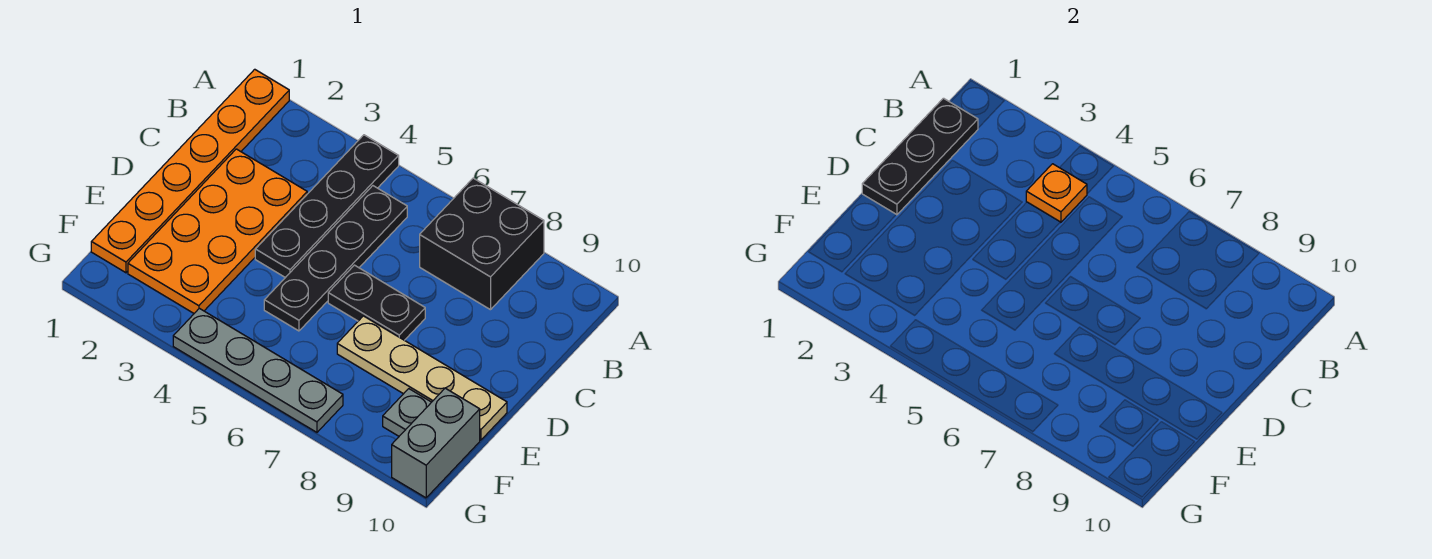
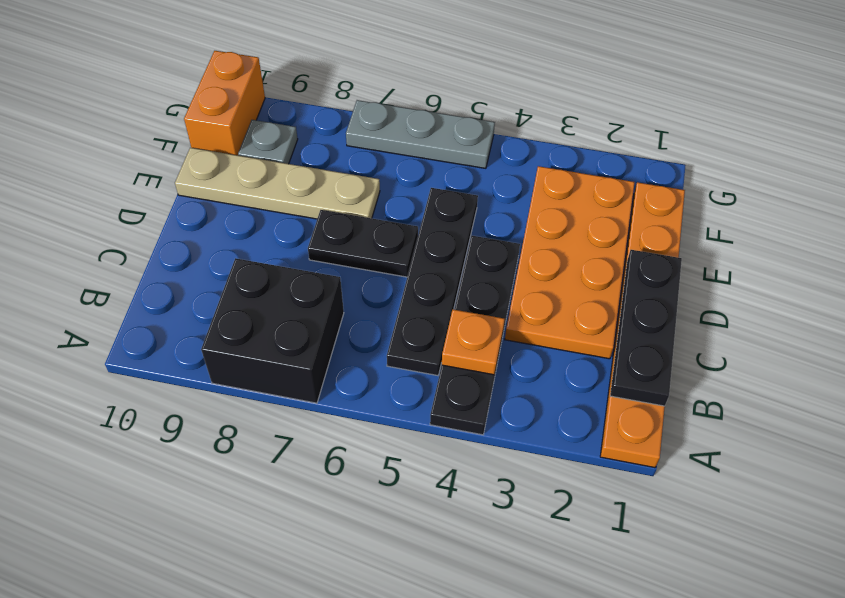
grey brick F10:G10 level 1 -> orange brick F10:G10 level 1
grey plate G4:G7 level 1 -> grey plate G5:G7 level 1

